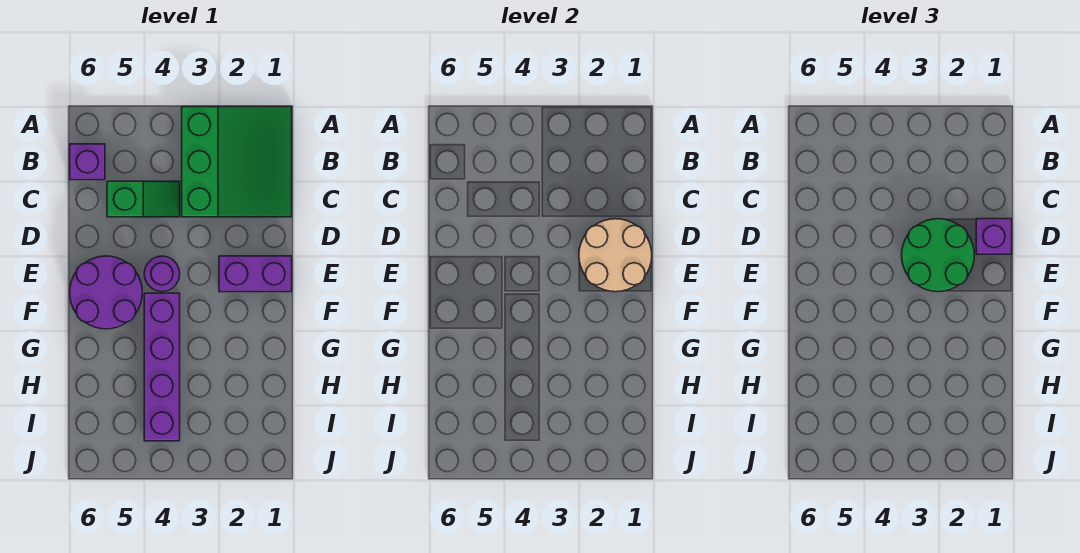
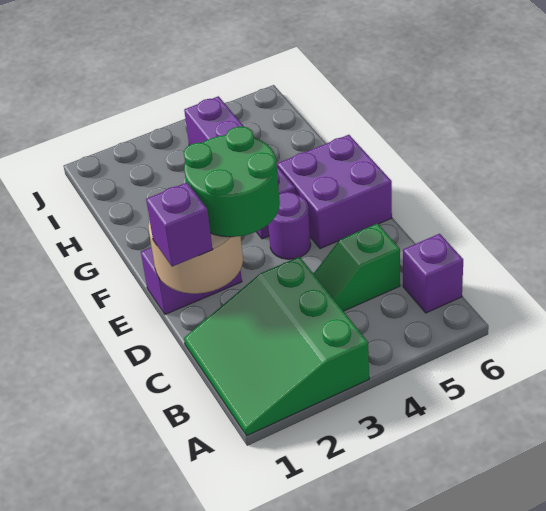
purple round brick E5:F6 level 1 -> purple brick E5:F6 level 1

